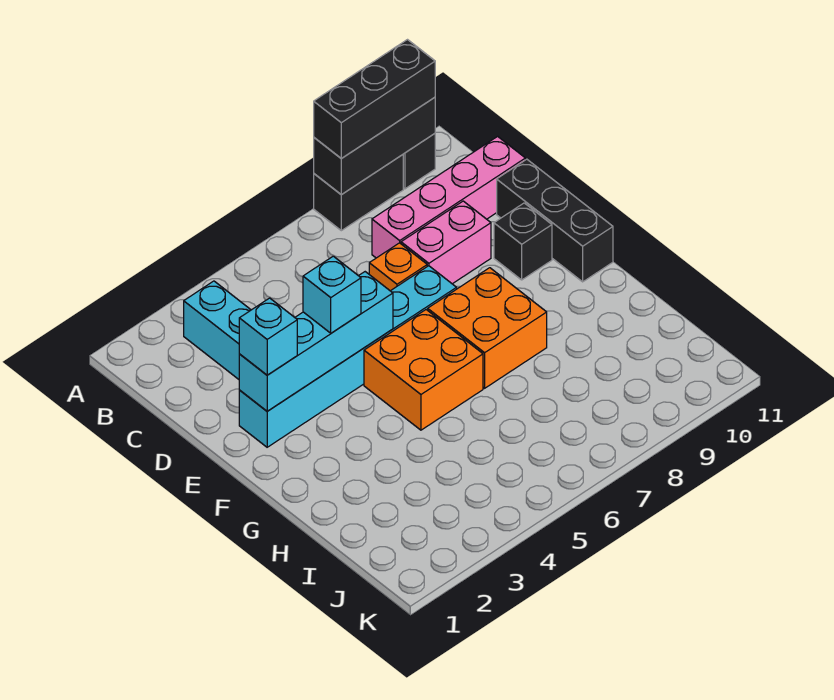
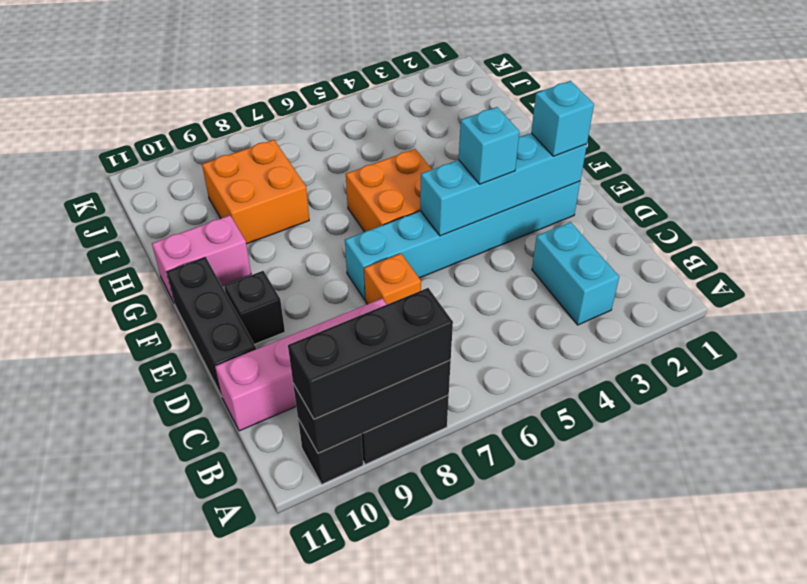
pink brick D8:D9 level 1 -> pink brick G10:G11 level 1
orange brick F7:G8 level 1 -> orange brick H8:I9 level 1

